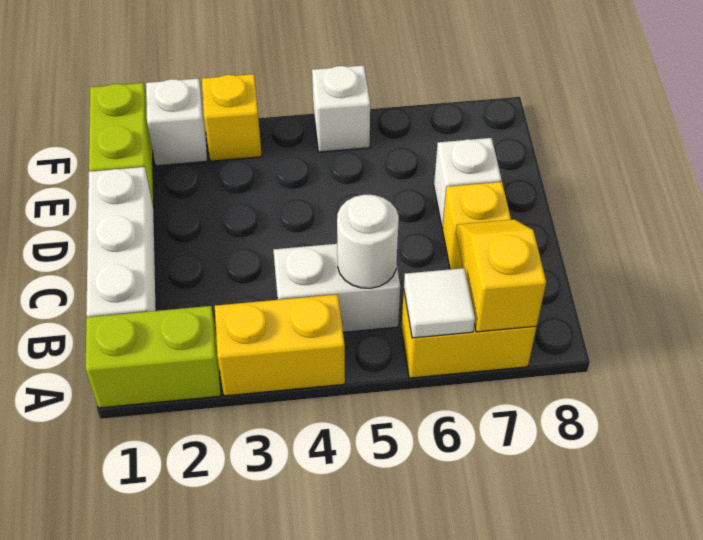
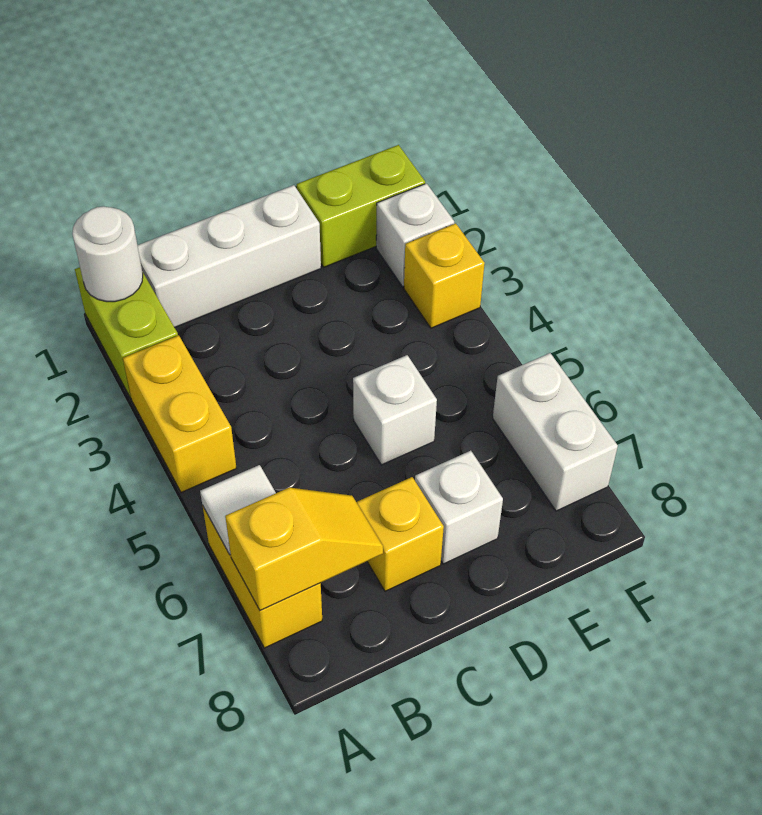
white brick B4:B5 level 1 -> white brick F6:F7 level 1
white round brick B5 level 2 -> white round brick A1 level 2
white brick F5 level 1 -> white brick D5 level 1

